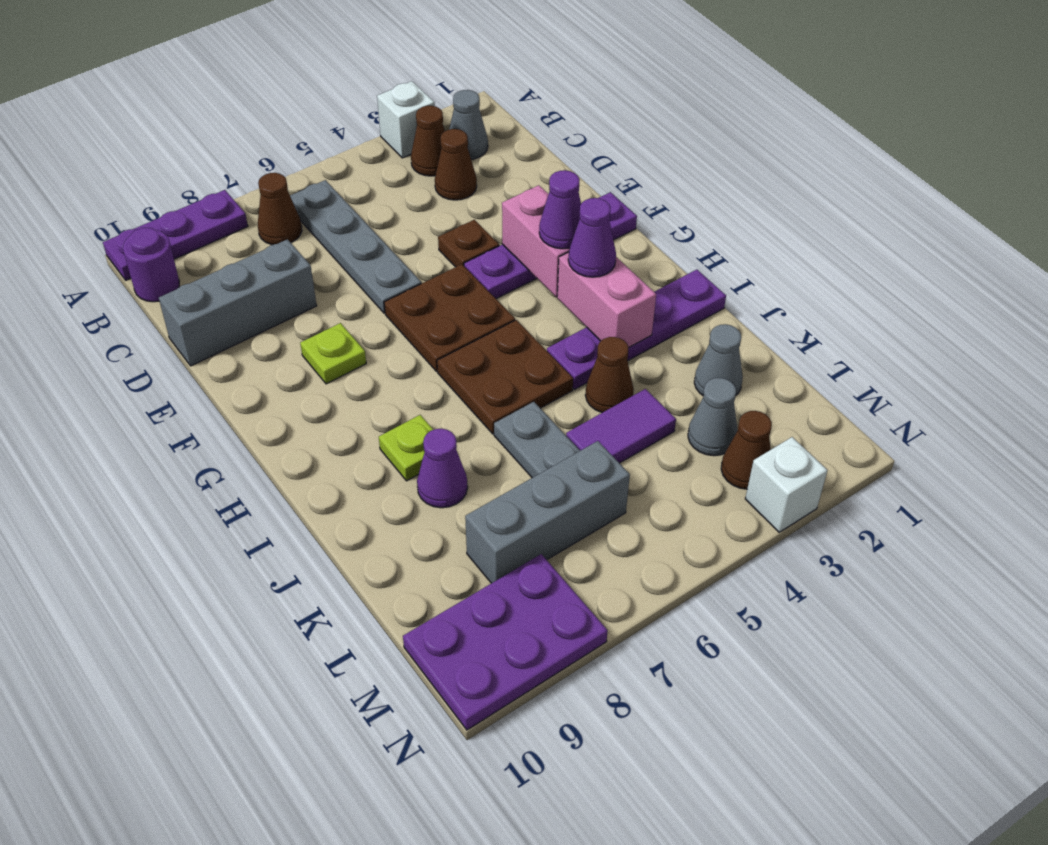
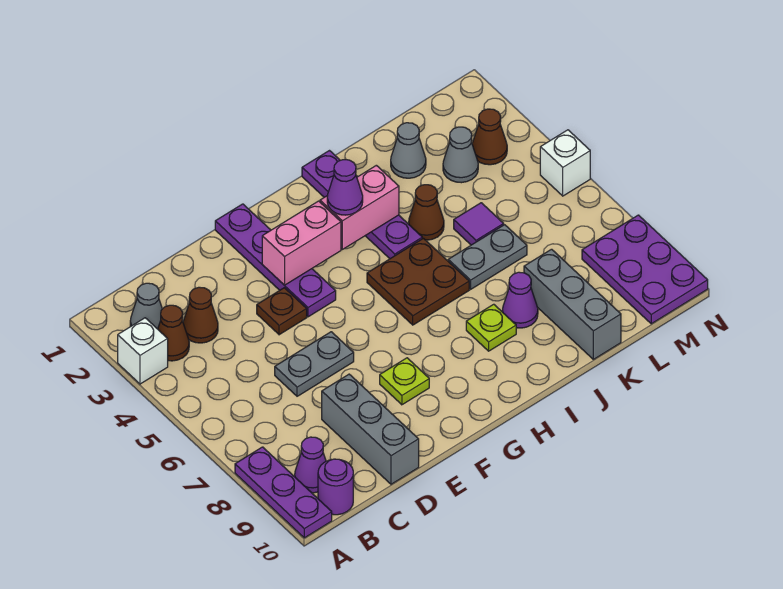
grey plate B6:E6 level 1 -> grey plate D6:E6 level 1
brown cone B7 level 1 -> none
brown plate F5:G6 level 1 -> none
purple cone G3 level 3 -> purple cone B9 level 1
purple tile K4:K5 level 1 -> purple tile K5 level 1
grey brick L6:L8 level 1 -> grey brick K8:K10 level 1
white brick N3 level 1 -> white brick N5 level 1

